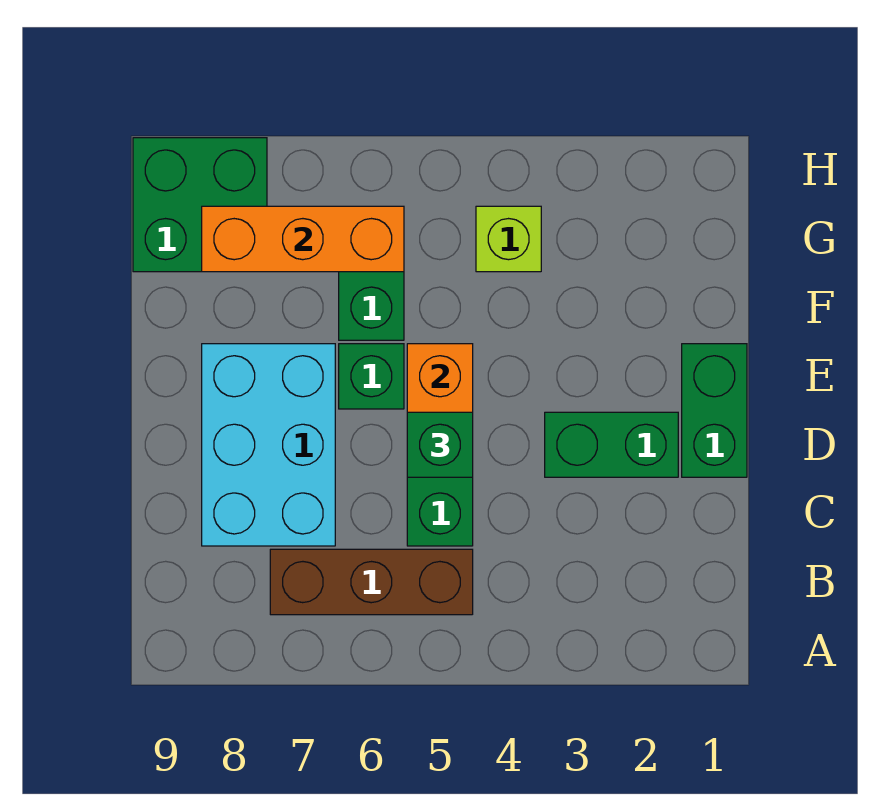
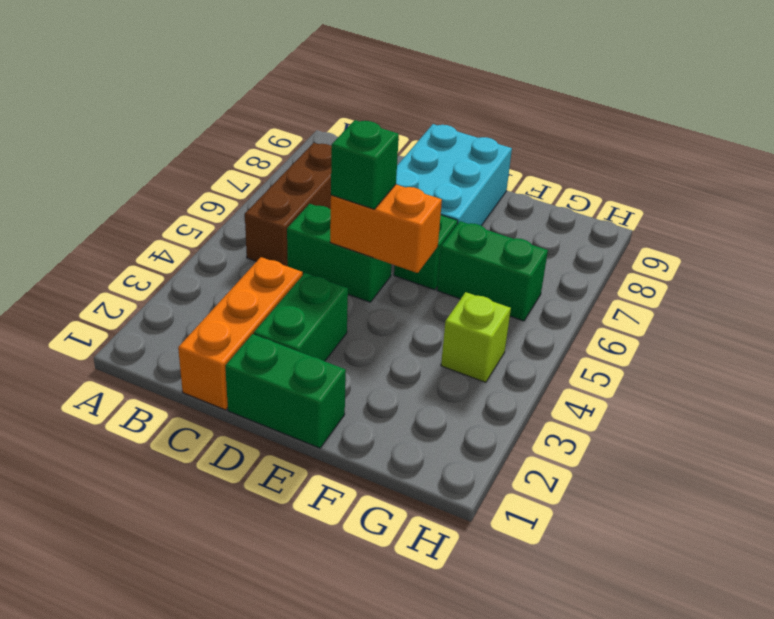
cyan brick C7:E8 level 1 -> cyan brick D7:E9 level 1
orange brick G6:G8 level 2 -> orange brick C1:C3 level 1
green brick G8:H9 level 1 -> none

